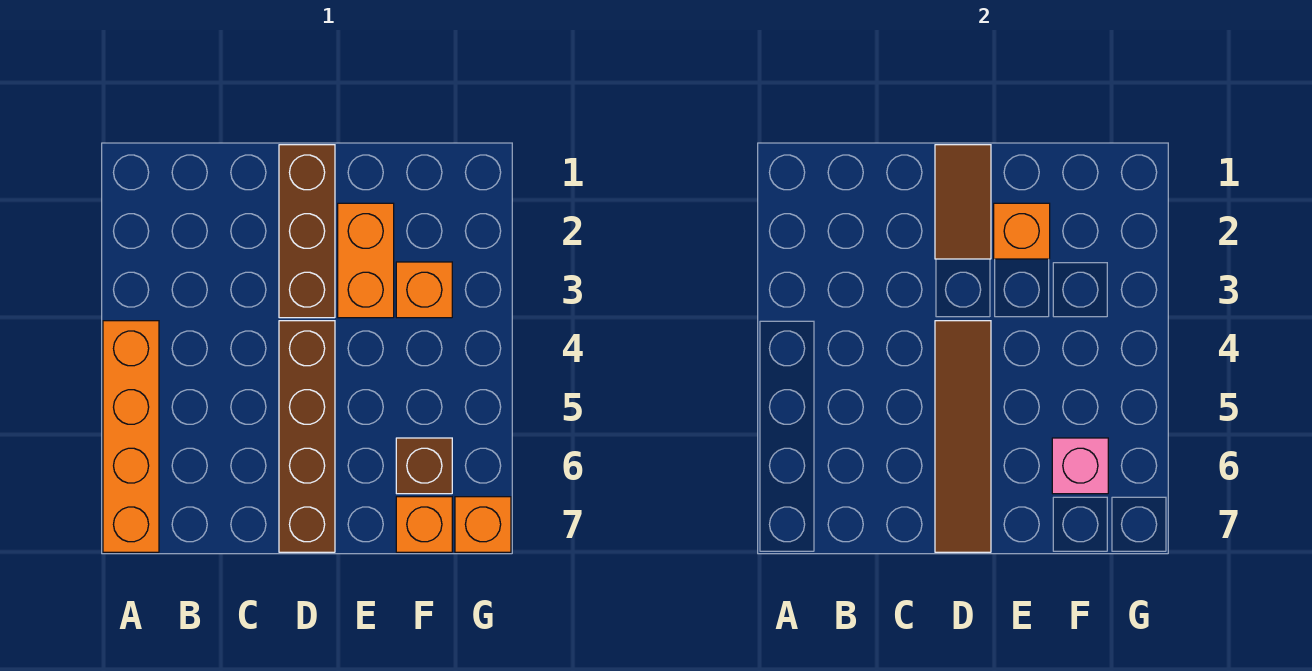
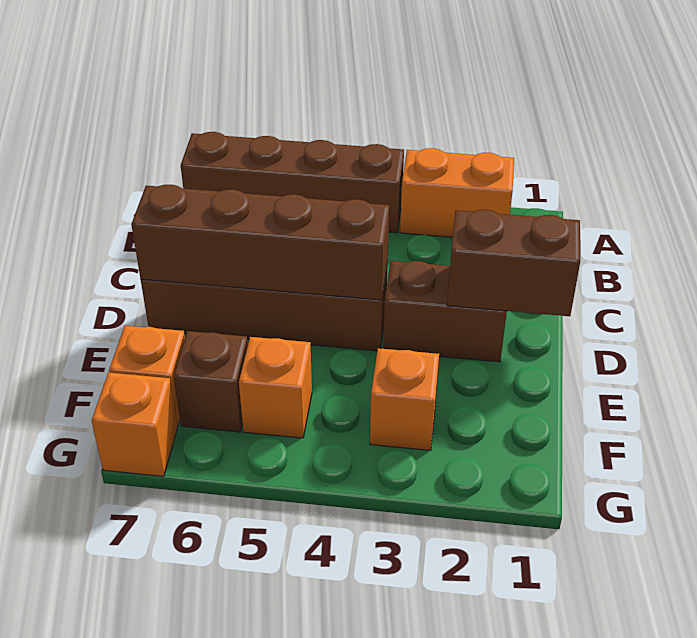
orange brick A4:A7 level 1 -> brown brick A4:A7 level 1
brown brick D1:D3 level 1 -> brown brick D2:D3 level 1
brown tile D1:D2 level 2 -> brown brick D1:D2 level 2
brown tile D4:D7 level 2 -> brown brick D4:D7 level 2
orange brick E2:E3 level 1 -> orange brick A2:A3 level 1
orange brick E2 level 2 -> orange brick F5 level 1
pink brick F6 level 2 -> none

